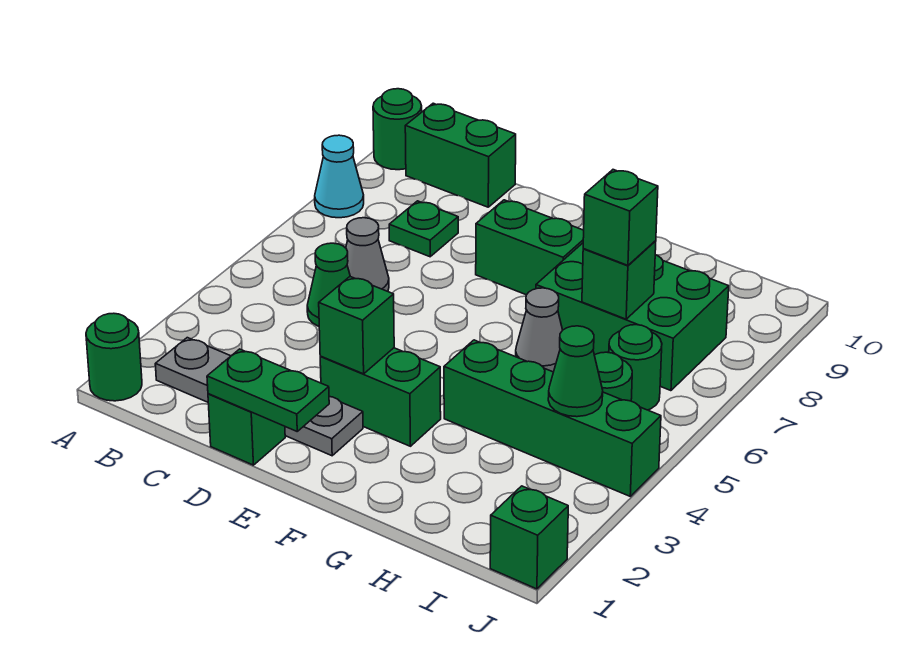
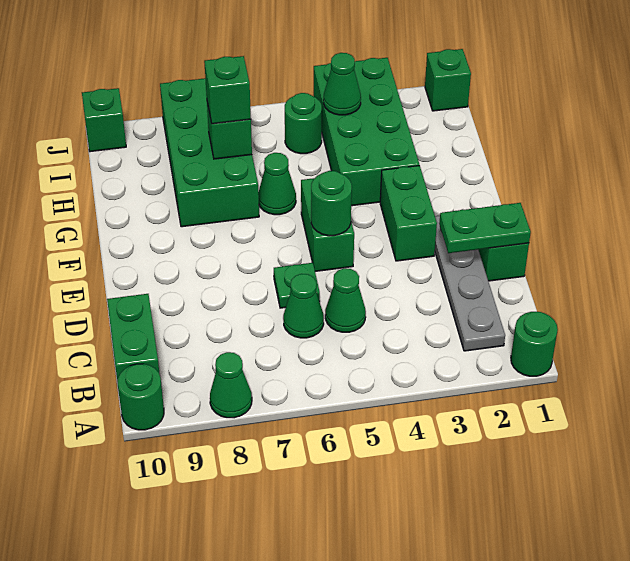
cyan cone A8 level 1 -> green cone A8 level 1
grey cone C6 level 1 -> green cone C6 level 1
green plate C8 level 1 -> green plate D6 level 1
green plate D1:E1 level 2 -> green plate D1:D2 level 2
green brick E3 level 2 -> green brick J10 level 1
green brick E8:F8 level 1 -> green brick E5:F5 level 1
green brick G4:J4 level 1 -> green brick G3:J4 level 1
grey cone G6 level 1 -> green cone G6 level 1
green brick G7:I8 level 1 -> green brick G7:J8 level 1
green round brick I6 level 1 -> green round brick E5 level 2

